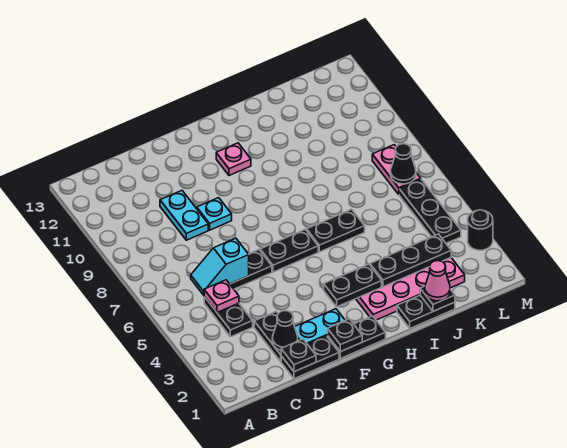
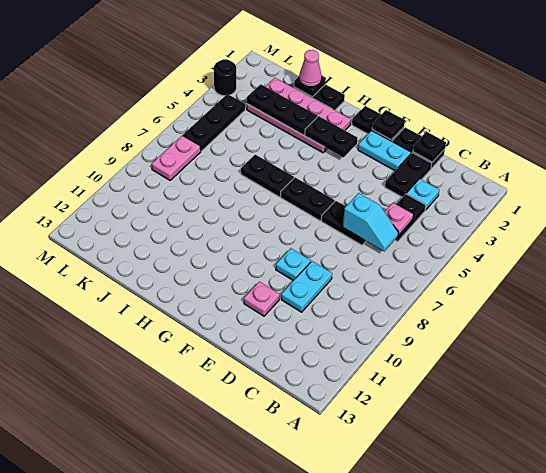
none -> cyan plate C3 level 1
black cone D2 level 2 -> none
pink plate G11 level 1 -> pink plate E11 level 1
black cone L7 level 2 -> none

